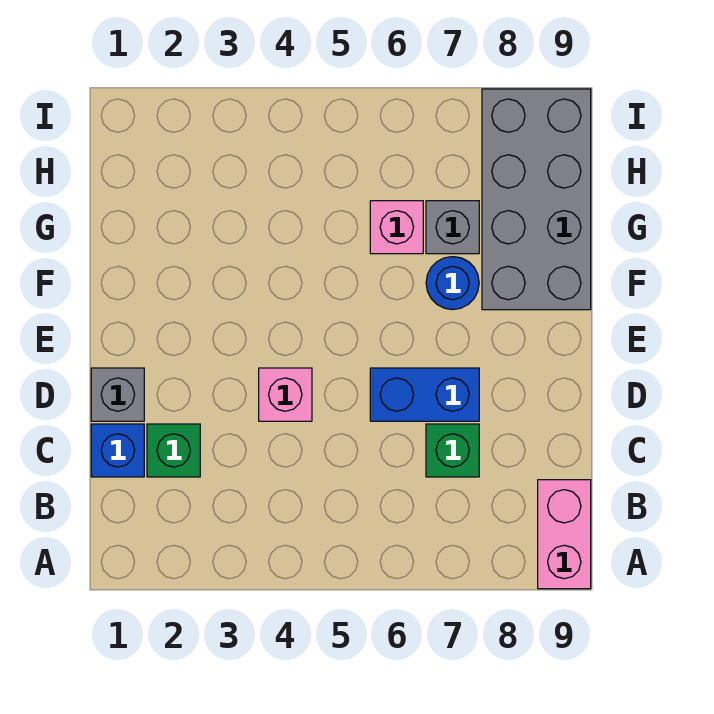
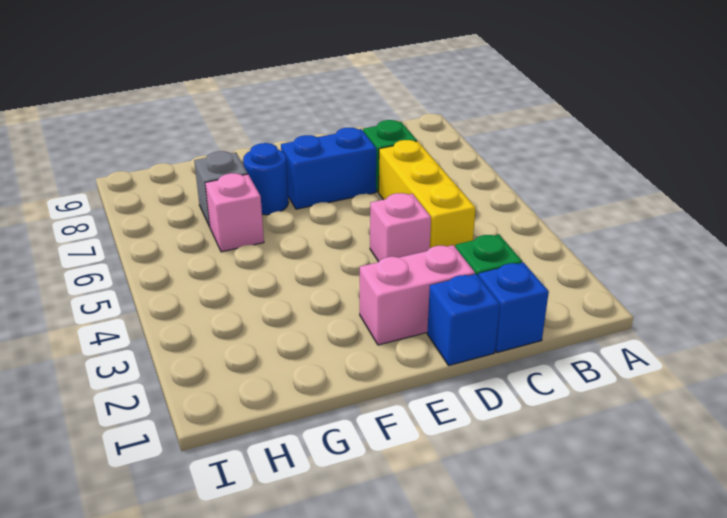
pink brick A9:B9 level 1 -> pink brick D2:E2 level 1
none -> yellow brick C4:C6 level 1
grey brick D1 level 1 -> blue brick D1 level 1
blue brick D6:D7 level 1 -> blue brick D7:E7 level 1
grey brick F8:I9 level 1 -> none

